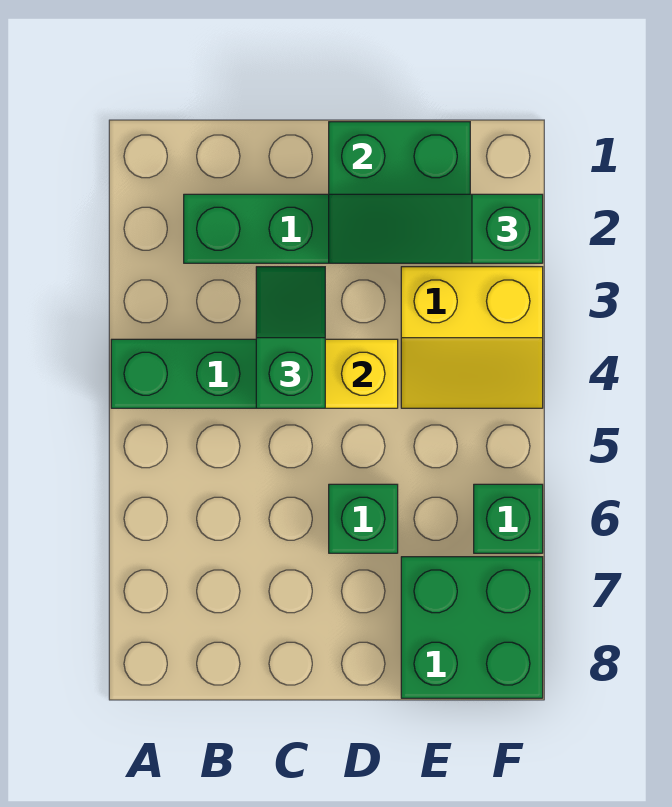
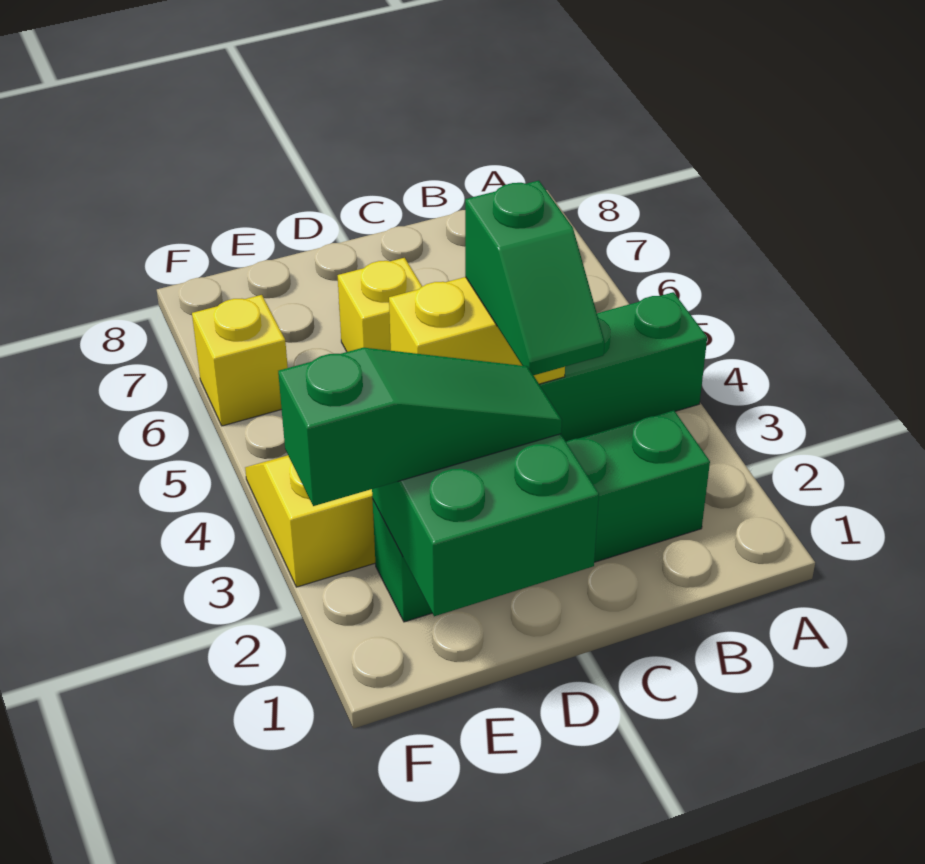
green brick D6 level 1 -> yellow brick D6 level 1
green brick E7:F8 level 1 -> none
green brick F6 level 1 -> yellow brick F6 level 1

